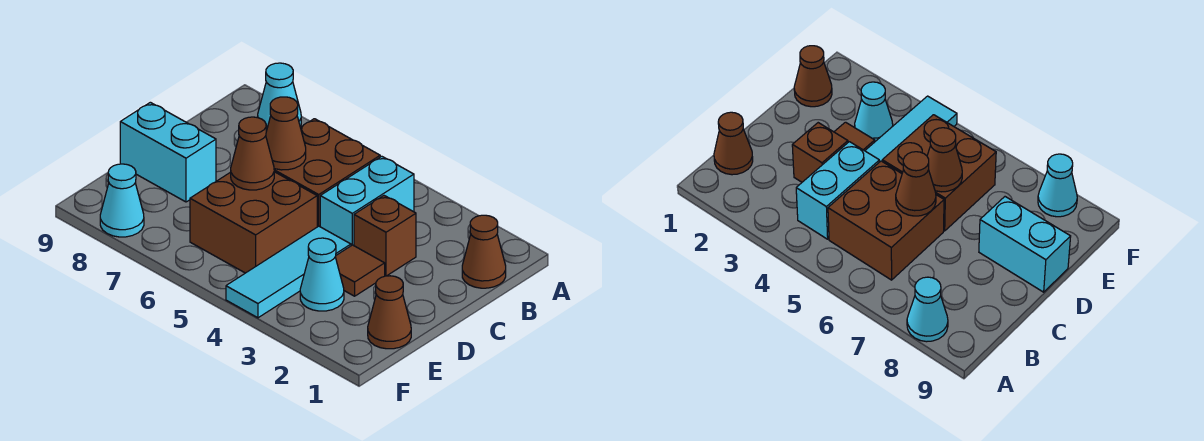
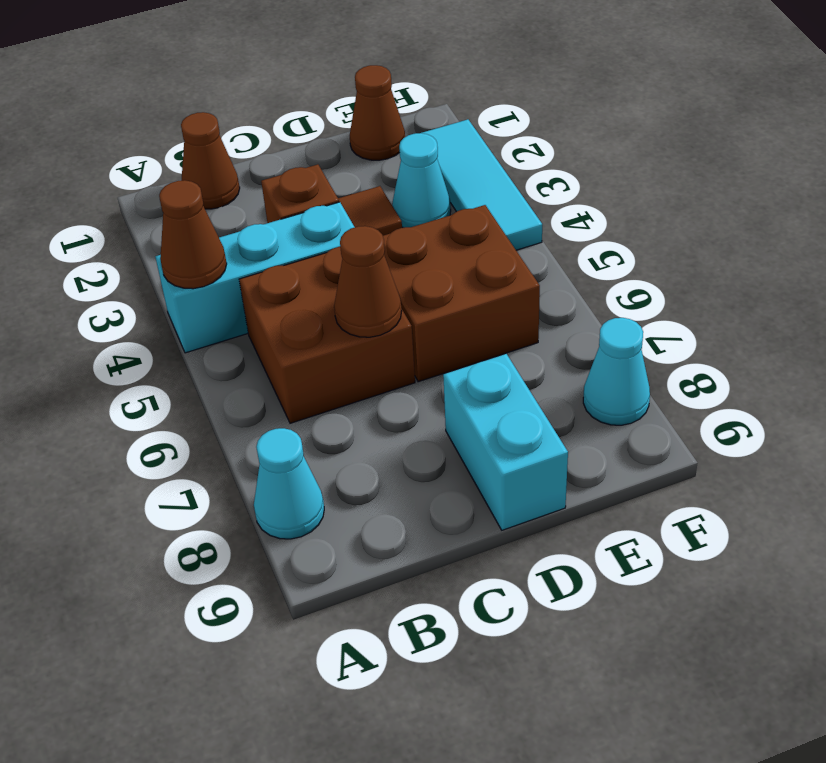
cyan brick B4:C4 level 1 -> cyan brick A4:C4 level 1
cyan tile D4:F4 level 1 -> cyan tile F2:F4 level 1
brown cone D6 level 2 -> brown cone A4 level 2

